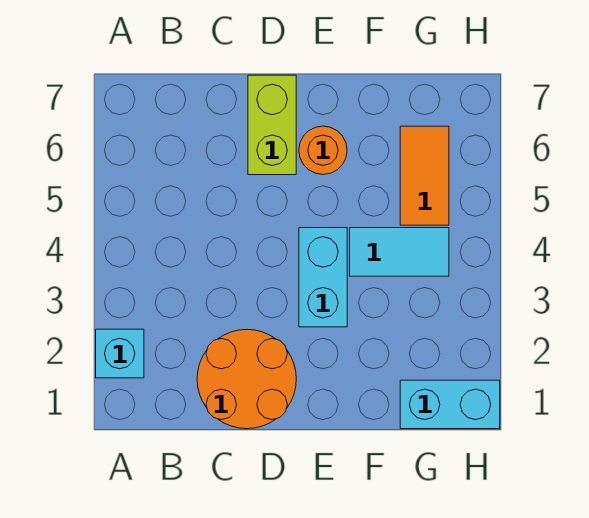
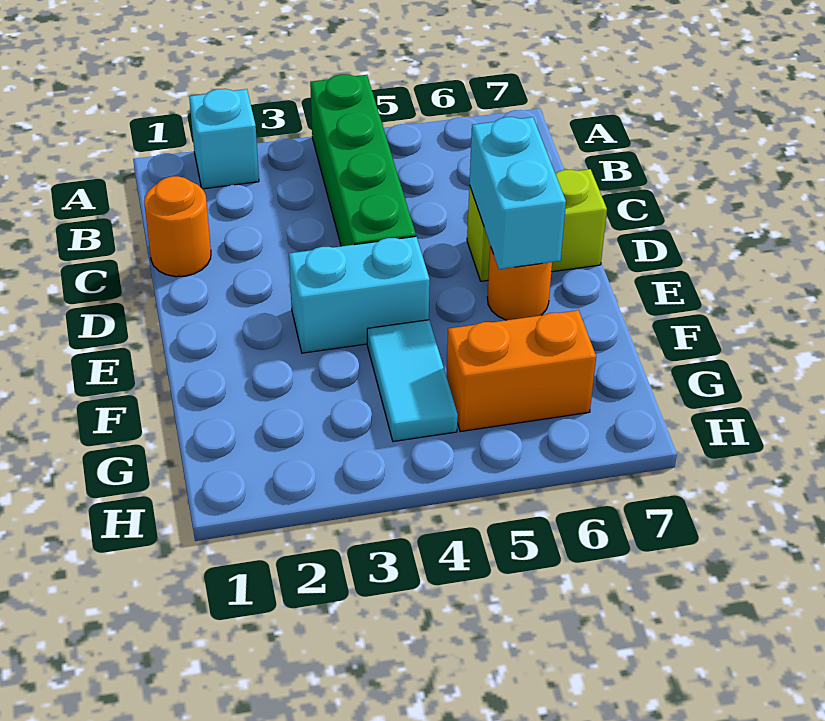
none -> green brick A4:D4 level 1
orange round brick C1:D2 level 1 -> orange round brick C1 level 1
cyan brick G1:H1 level 1 -> cyan brick D6:E6 level 2
orange tile G5:G6 level 1 -> orange brick G5:G6 level 1

